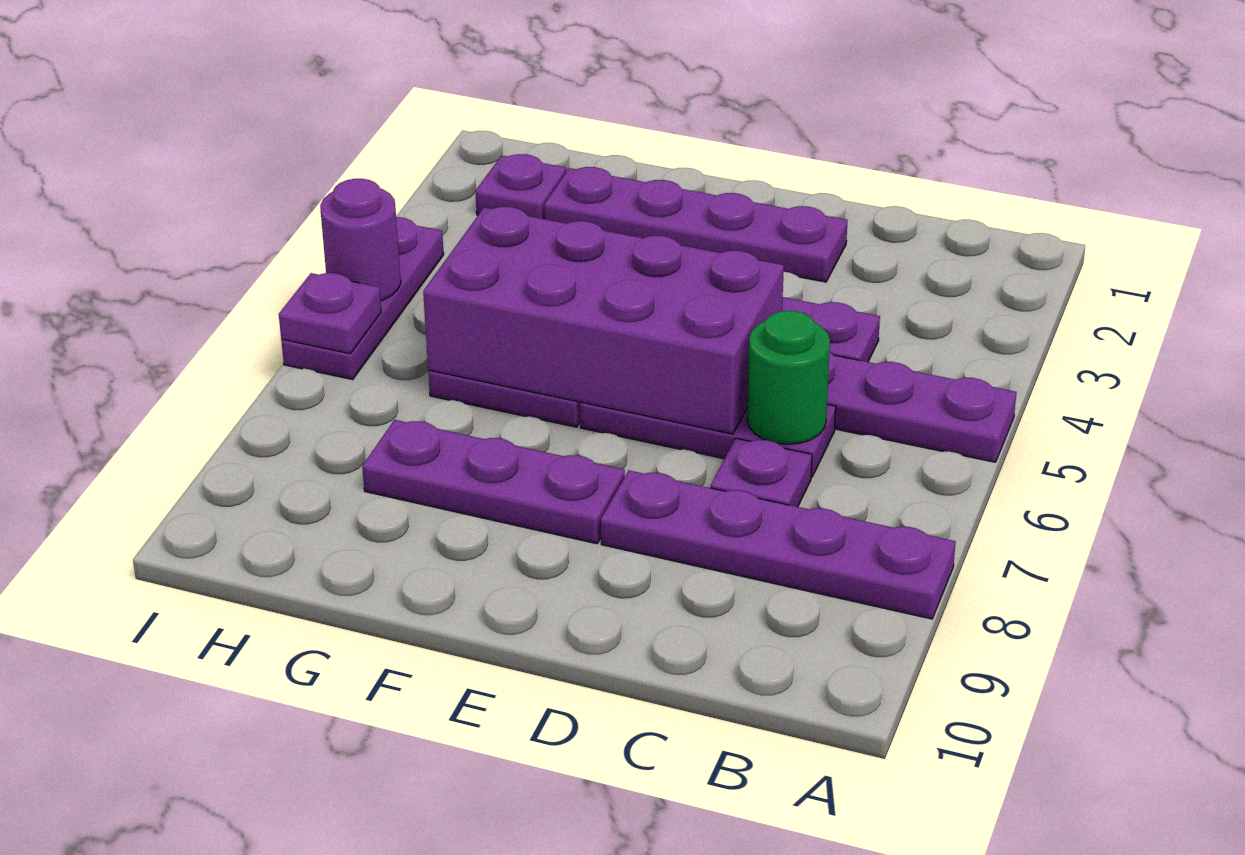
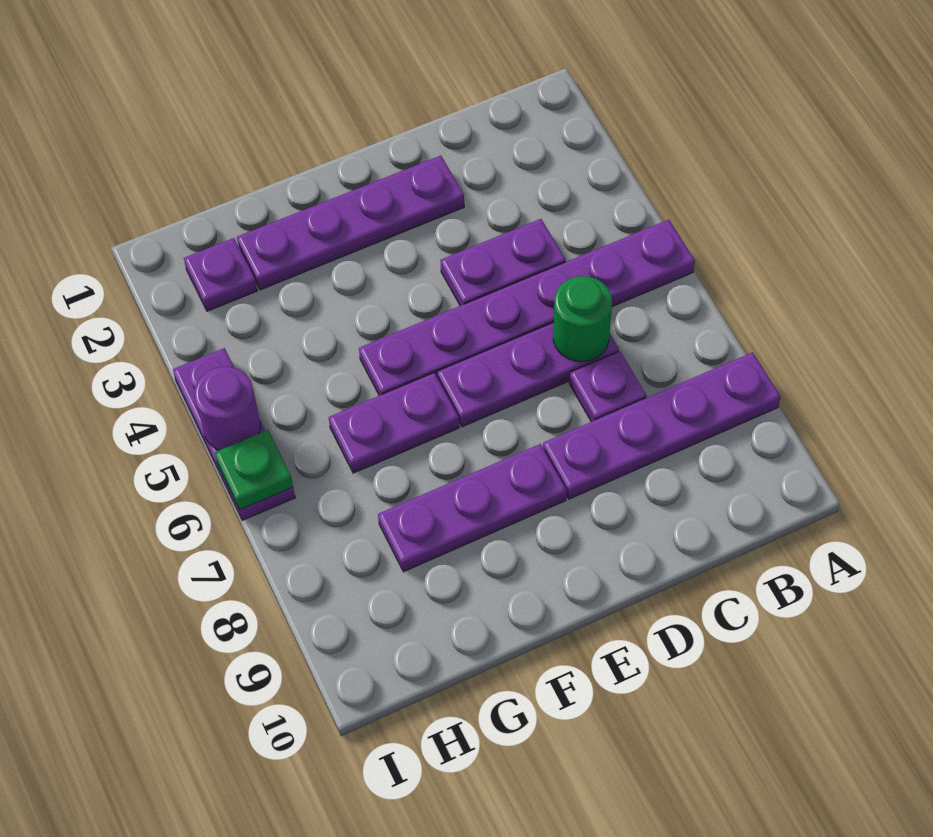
purple brick D5:G6 level 2 -> none
purple plate I6 level 2 -> green plate I6 level 2

